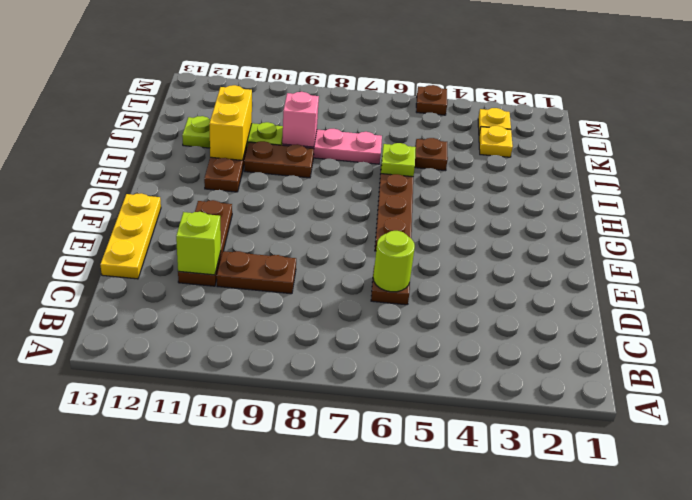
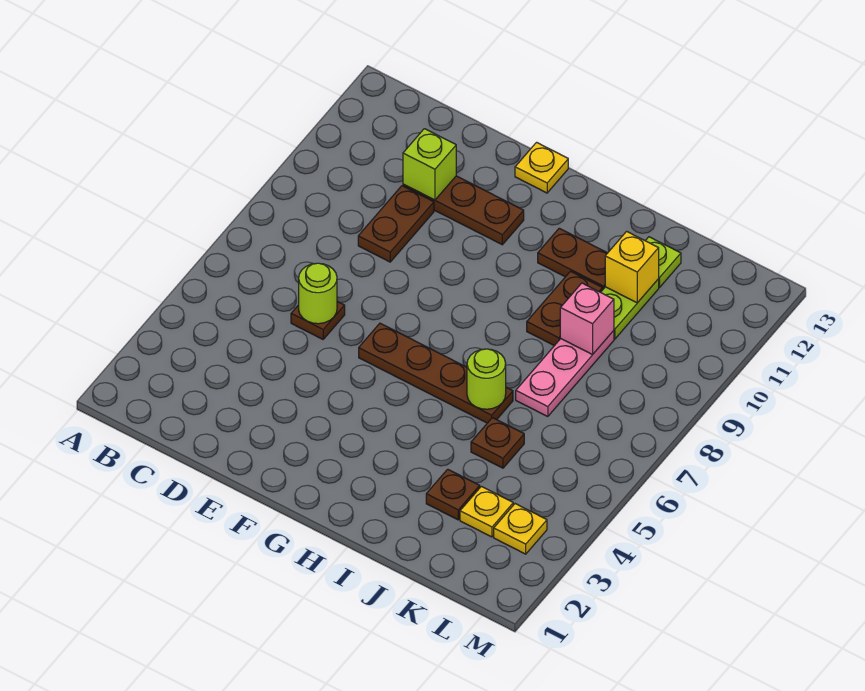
yellow plate D13:F13 level 1 -> yellow plate F13 level 1
lime plate I6 level 2 -> lime round brick I6 level 2
yellow brick I11:J11 level 2 -> yellow brick J11 level 2
brown plate M5 level 1 -> brown plate J3 level 1

